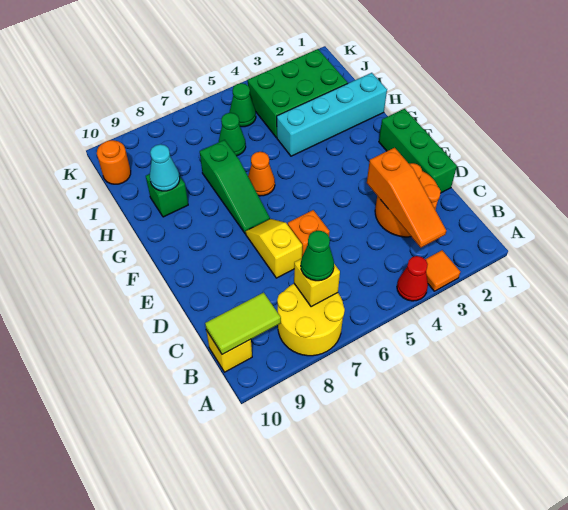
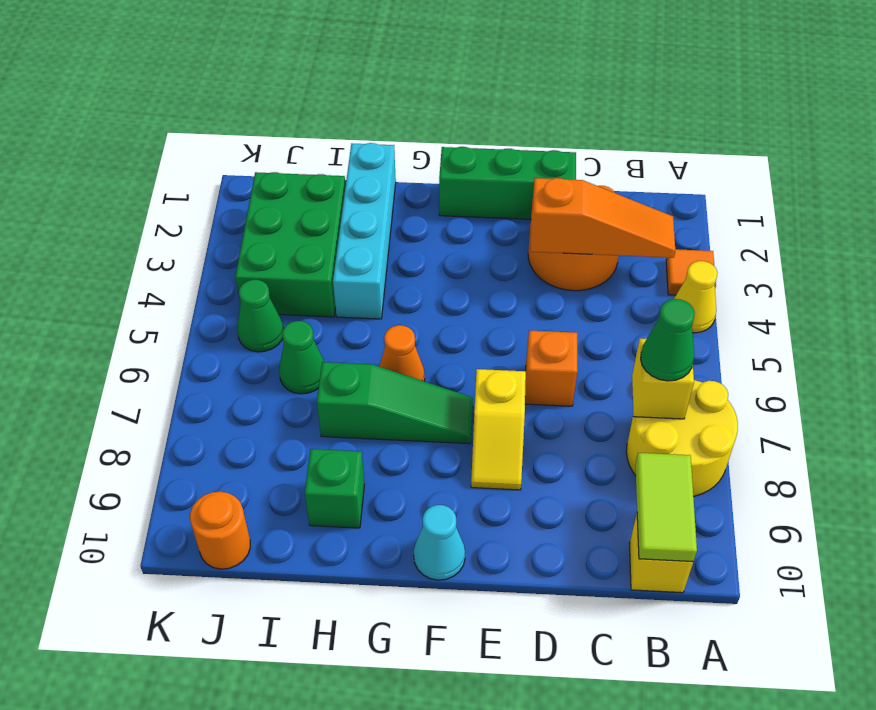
red cone A4 level 1 -> yellow cone A4 level 1
yellow slope D7:E7 level 1 top D -> yellow slope E7:E8 level 1 top 7
cyan cone H9 level 2 -> cyan cone F10 level 1

